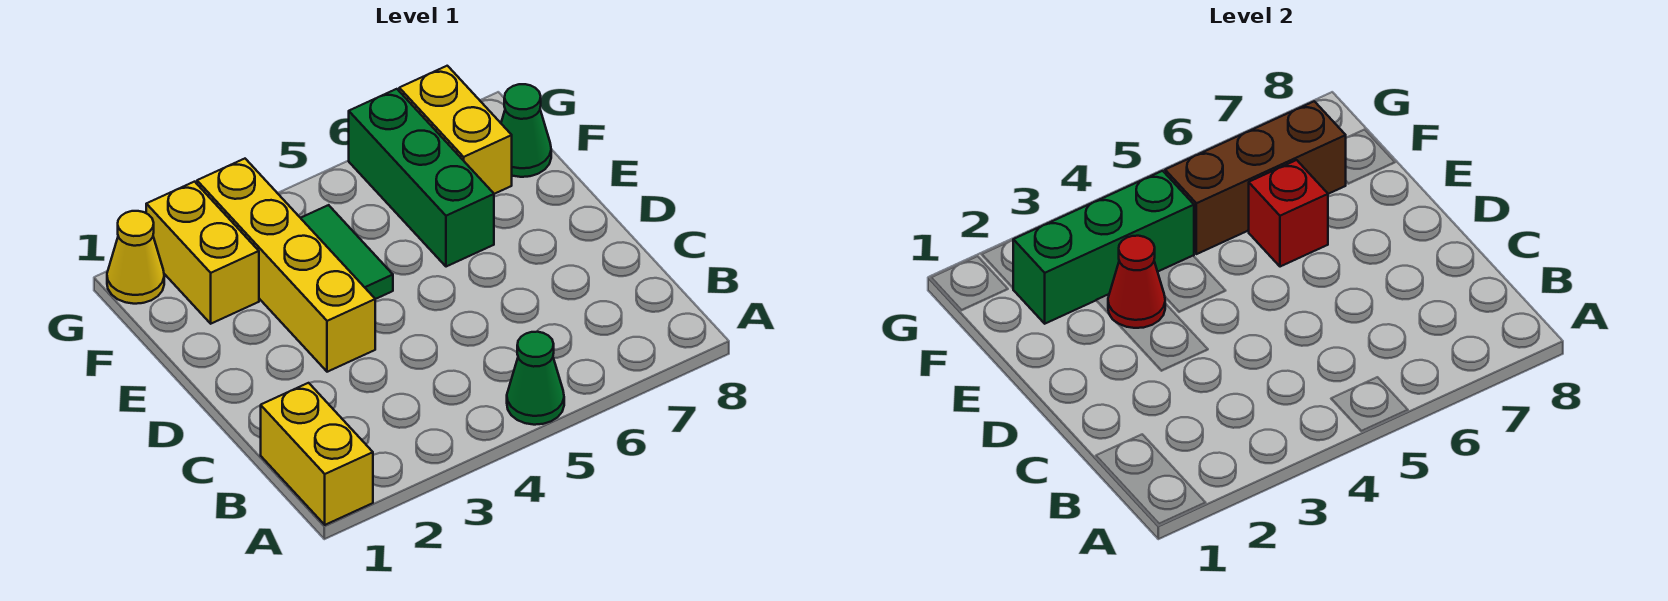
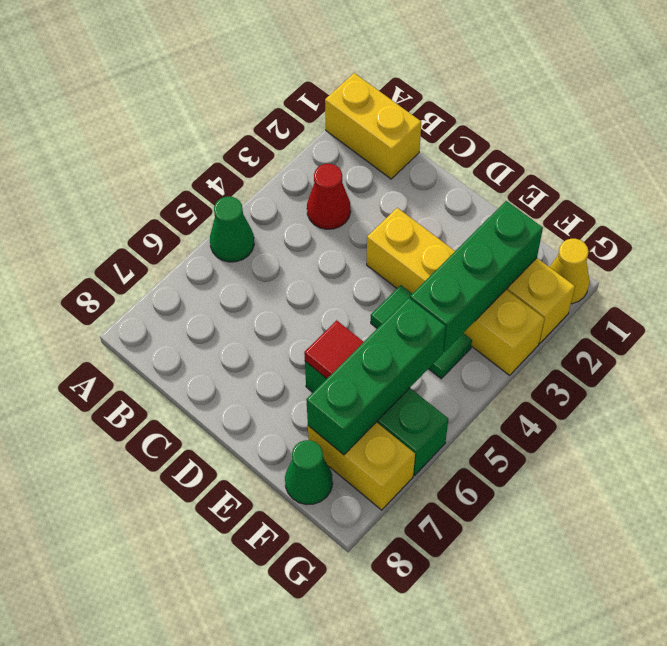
red cone E3 level 2 -> red cone B3 level 1
red brick E6 level 2 -> red tile E6 level 2
brown brick F5:F7 level 2 -> green brick F5:F7 level 2

